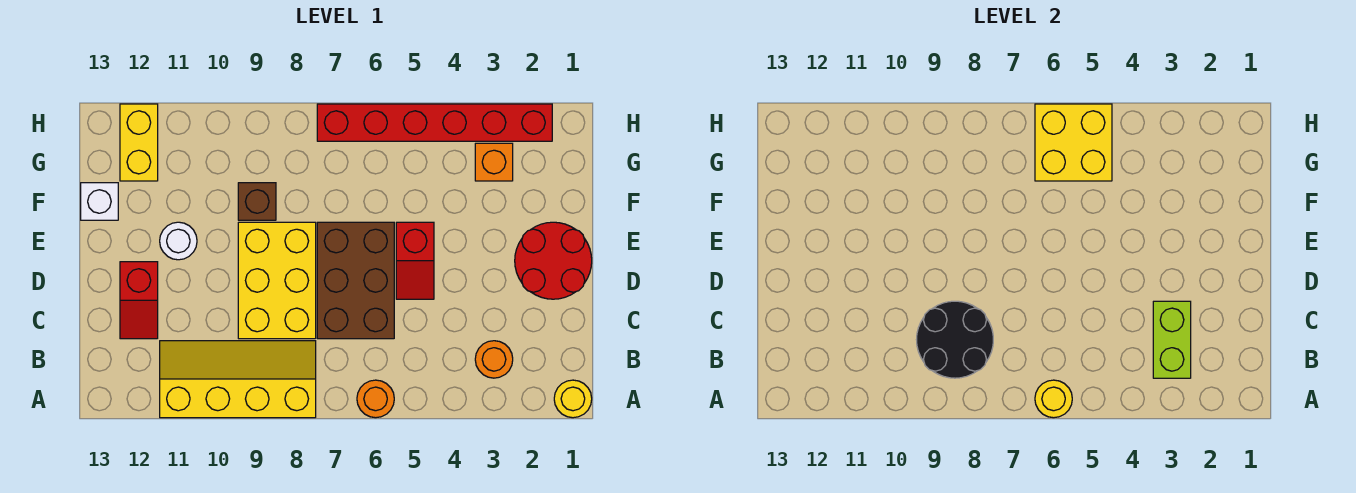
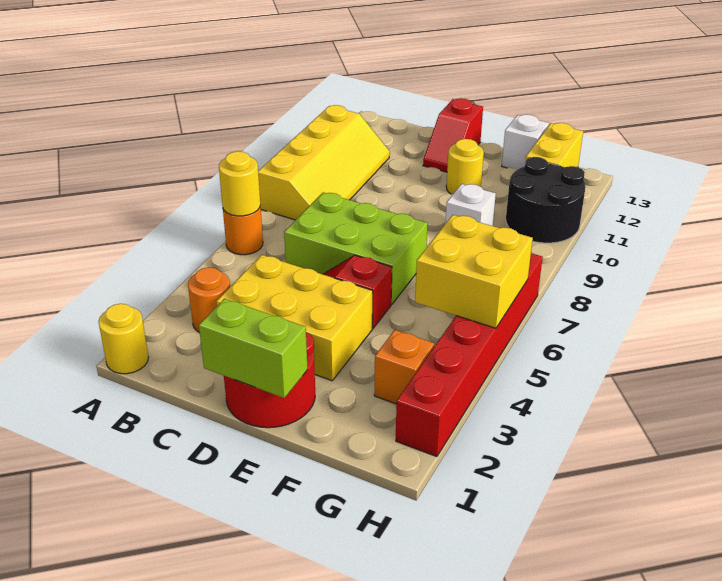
lime brick B3:C3 level 2 -> lime brick D1:E1 level 2
black round brick B8:C9 level 2 -> black round brick G10:H11 level 1
brown brick C6:E7 level 1 -> lime brick C6:E7 level 1
yellow brick C8:E9 level 1 -> yellow brick C3:E4 level 1
red slope C12:D12 level 1 top D -> red slope D12:D13 level 1 top 13
white round brick E11 level 1 -> yellow round brick E11 level 1
brown brick F9 level 1 -> white brick F9 level 1
yellow brick G12:H12 level 1 -> yellow brick G12:G13 level 1

